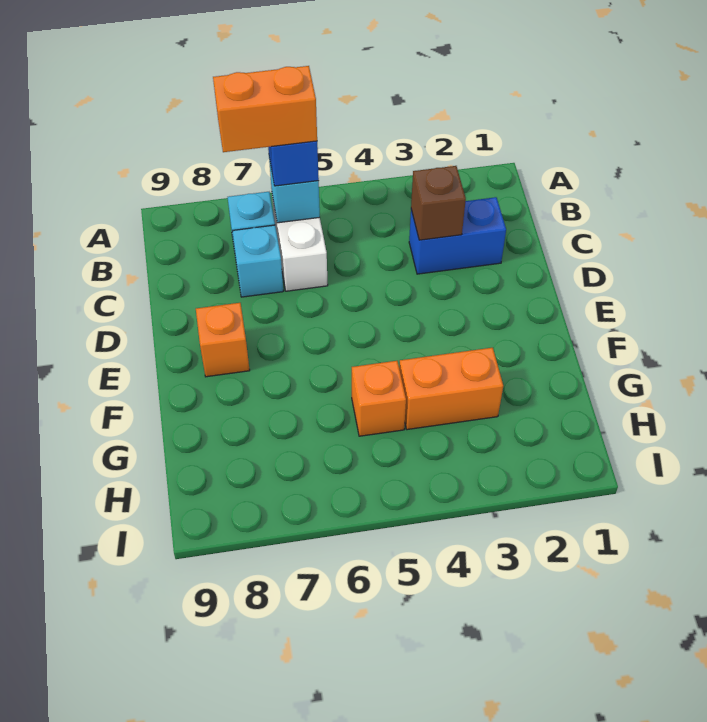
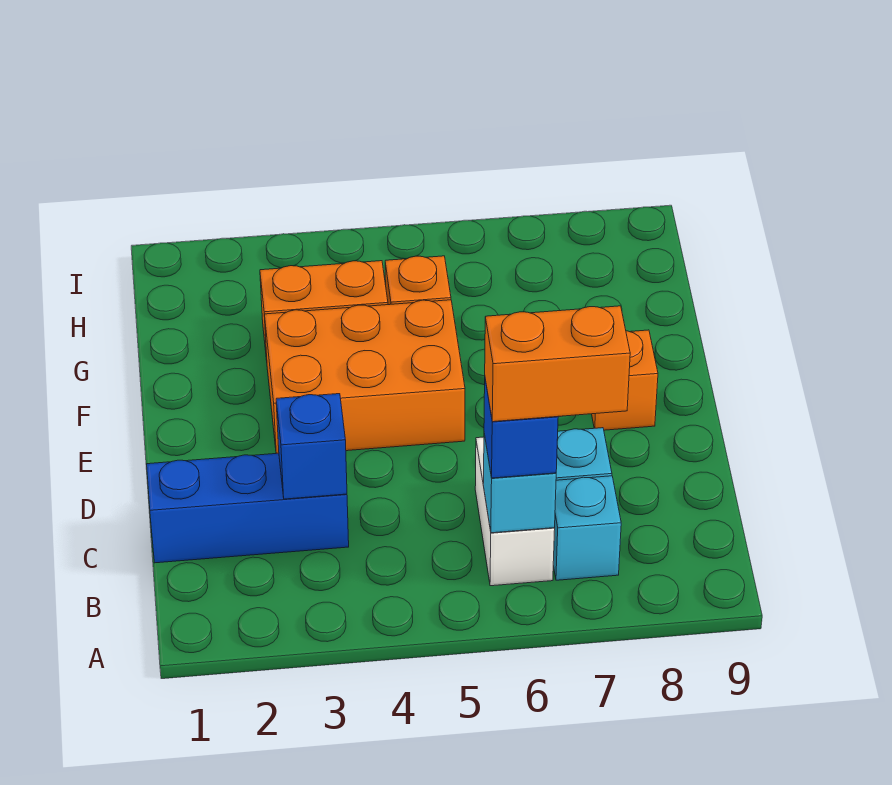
blue brick C2:C3 level 1 -> blue brick C1:C3 level 1
brown brick C3 level 2 -> blue brick C3 level 2
none -> orange brick E3:F5 level 1

